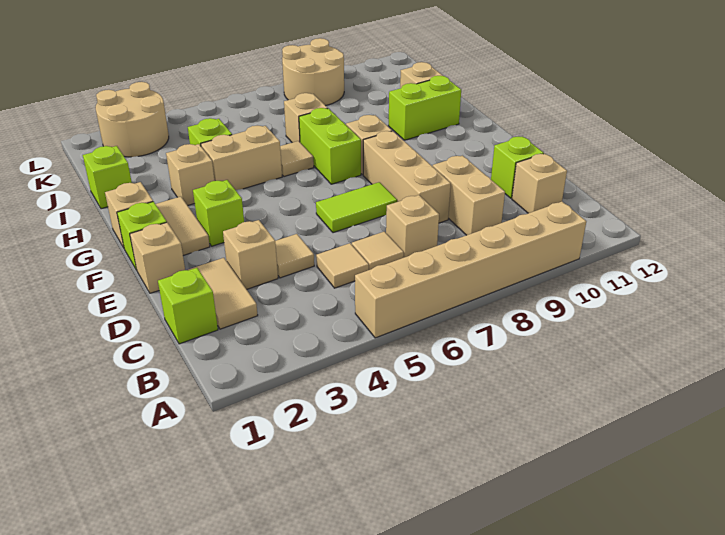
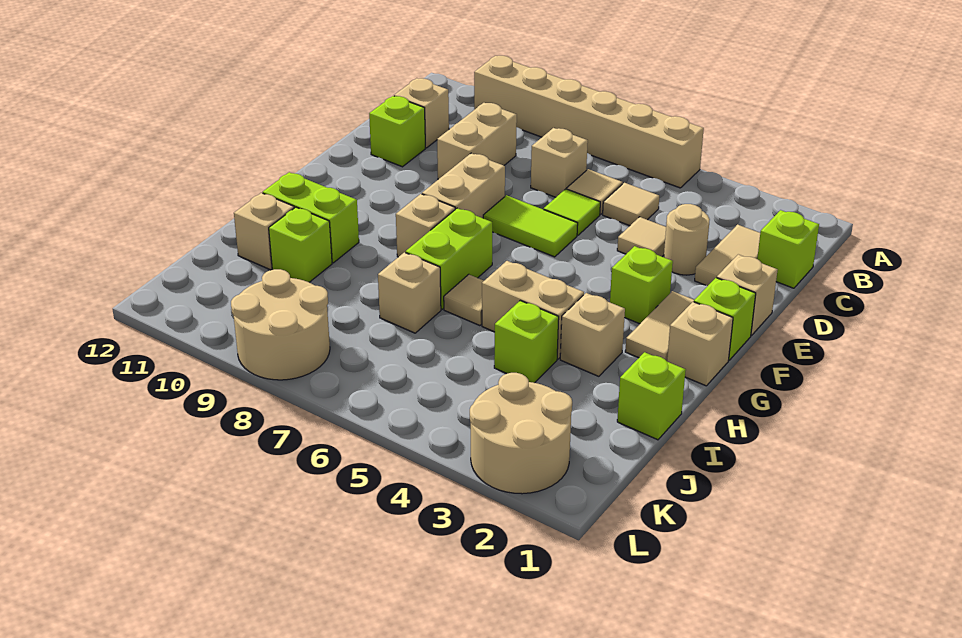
tan brick D3 level 1 -> tan round brick D3 level 1
none -> lime tile D6 level 1
tan brick D8:F8 level 1 -> tan brick E8:F8 level 1
none -> lime brick I10 level 1

